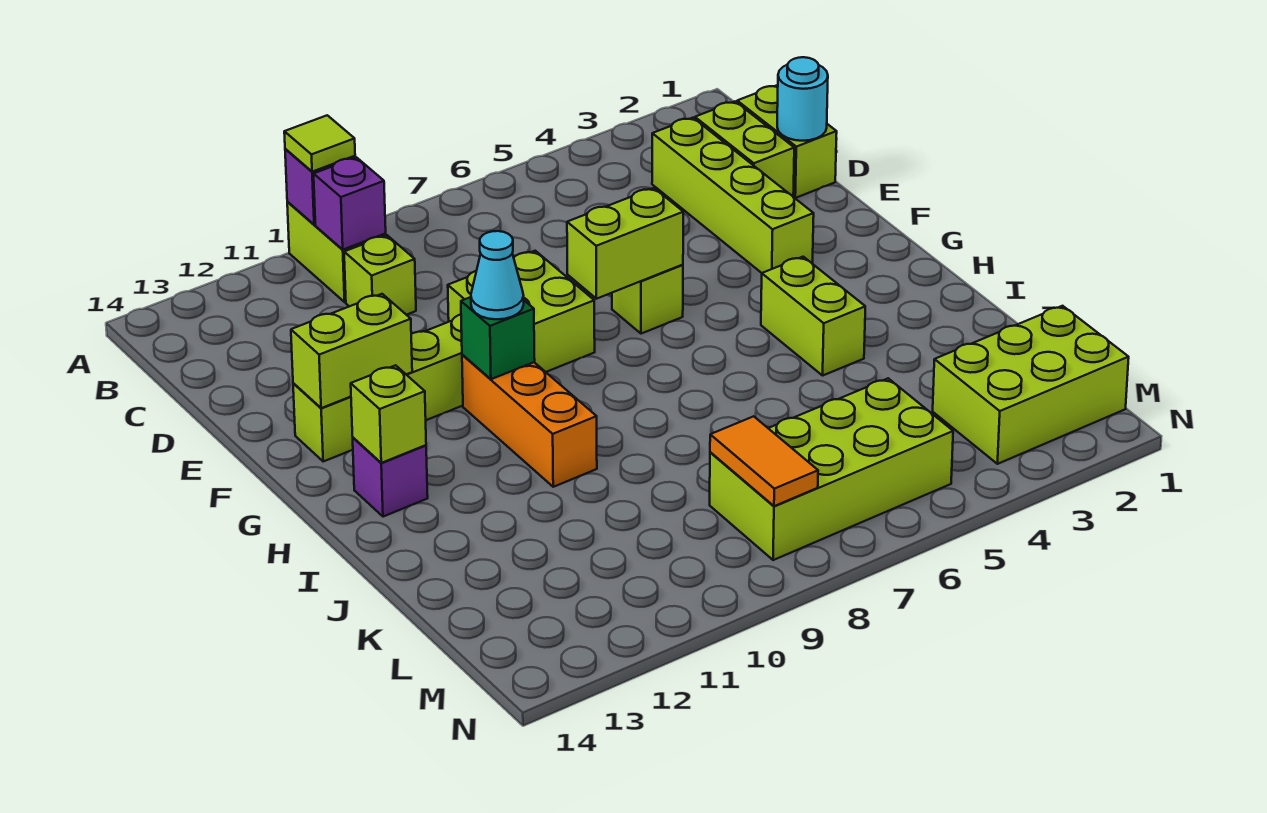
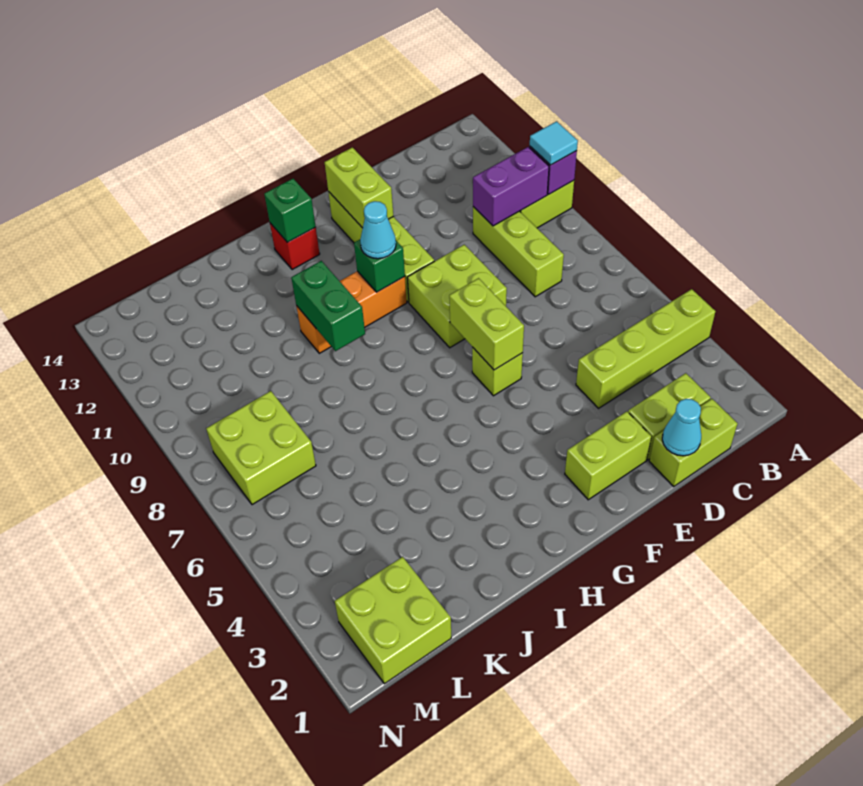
lime tile A10 level 3 -> cyan tile A10 level 3
purple brick B10 level 2 -> purple brick B10:C10 level 2
lime brick C3:F3 level 1 -> lime brick A4:D4 level 1
lime brick C10 level 1 -> lime brick C8:C10 level 1
cyan round brick D1 level 2 -> cyan cone D1 level 2
lime brick H4:I4 level 1 -> lime brick E2:F2 level 1
purple brick H13 level 1 -> red brick H13 level 1
lime brick H13 level 2 -> green brick H13 level 2
none -> green brick I9:I10 level 2
lime brick L1:M3 level 1 -> lime brick L1:M2 level 1
lime brick L5:M8 level 1 -> lime brick L7:M8 level 1
orange tile L8:M8 level 2 -> none

